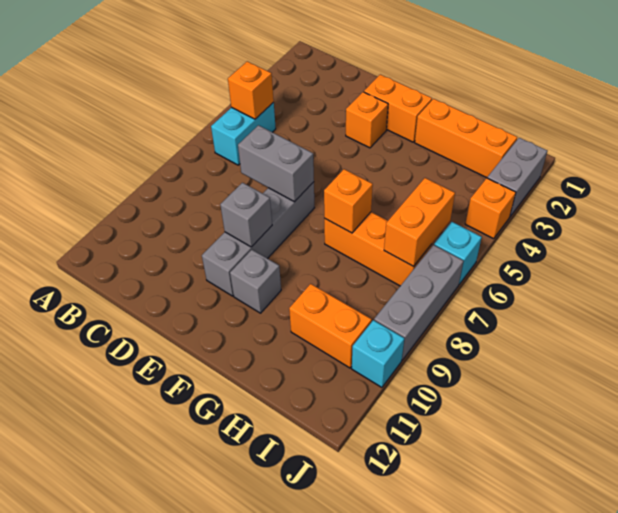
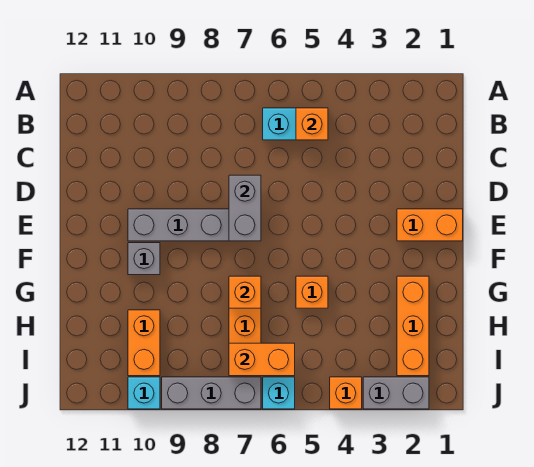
orange brick E2:F2 level 1 -> orange brick E1:E2 level 1
orange brick E3 level 1 -> orange brick G5 level 1
grey brick E9 level 2 -> none

